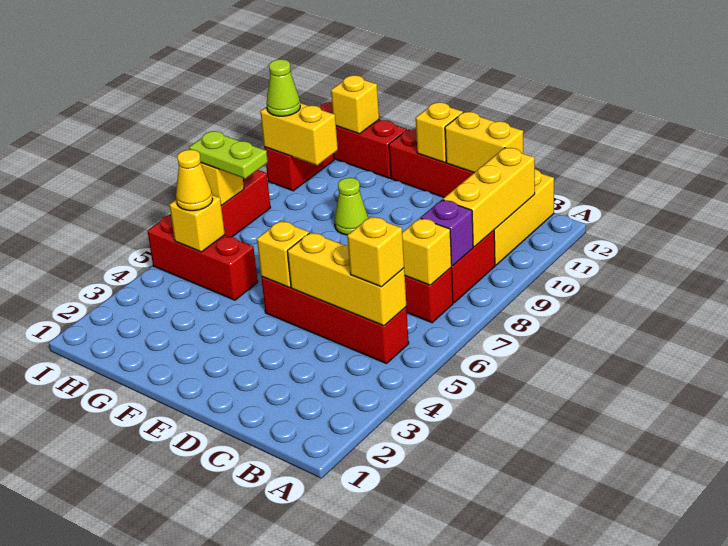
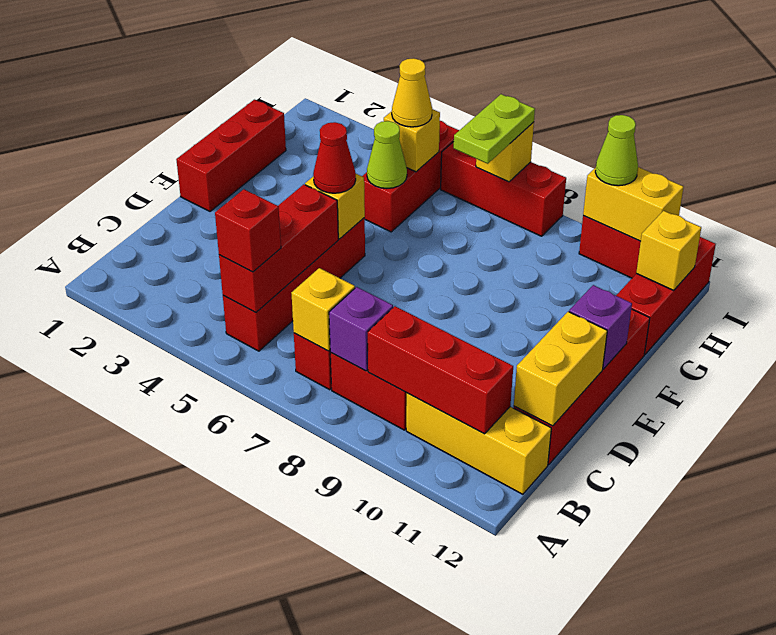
yellow brick B5:D5 level 2 -> red brick B5:D5 level 2
yellow brick B5 level 3 -> red brick B5 level 3
yellow brick B9:B11 level 2 -> red brick B9:B11 level 2
none -> red brick E1:G1 level 1
none -> red cone E5 level 3
yellow brick E12 level 2 -> purple brick E12 level 2
lime cone F9 level 1 -> lime cone G5 level 2
yellow brick H10:I10 level 2 -> yellow brick I10:I11 level 2

